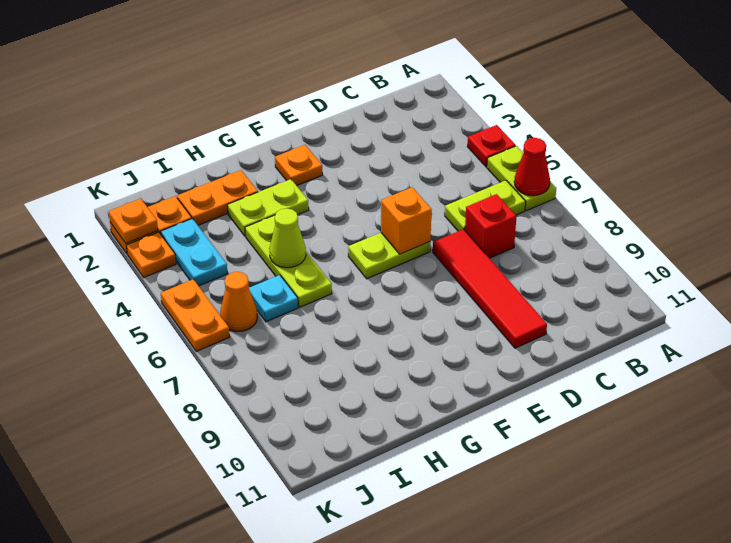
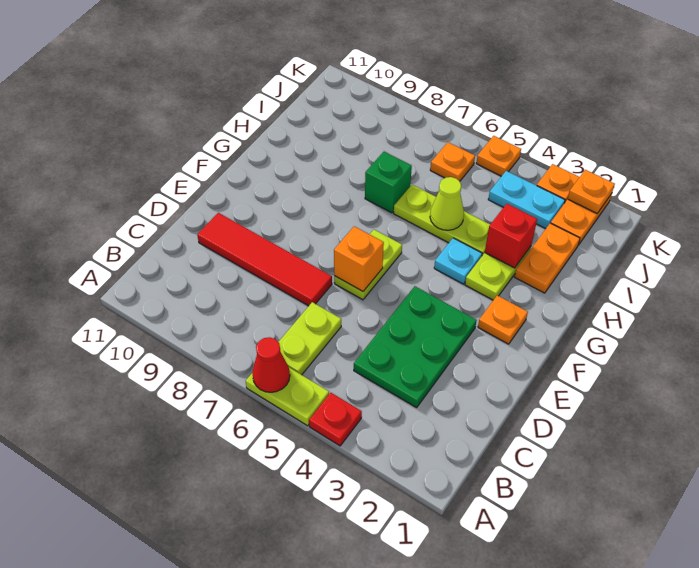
none -> green plate C3:E4 level 1
red brick C7 level 1 -> red brick H3 level 2
none -> green brick H7 level 1
cyan plate I6 level 1 -> cyan plate G4 level 1
orange cone J6 level 1 -> orange plate J6 level 1
orange plate K5:K6 level 1 -> orange plate K5 level 1

